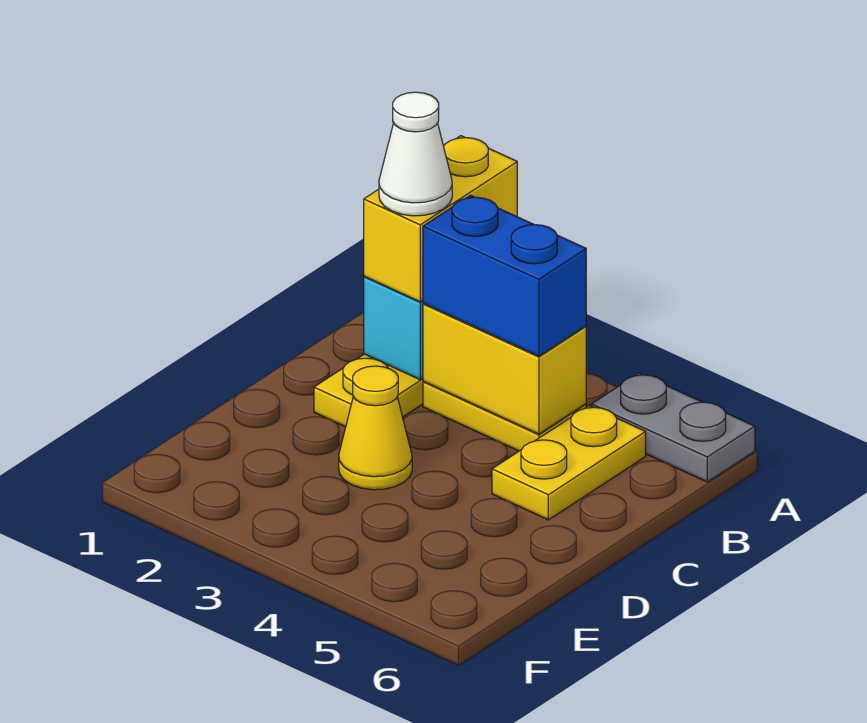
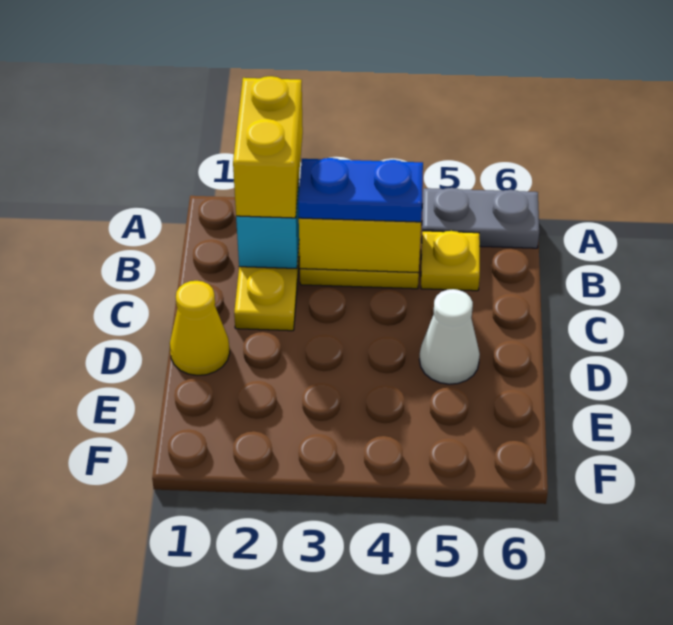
white cone B2 level 4 -> white cone D5 level 1
blue brick B3:B4 level 3 -> blue plate B3:B4 level 3
yellow plate B5:C5 level 1 -> yellow plate B5 level 1
yellow cone D3 level 1 -> yellow cone D1 level 1

